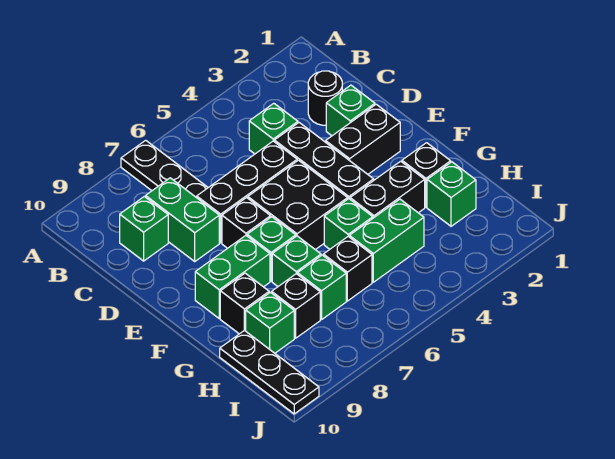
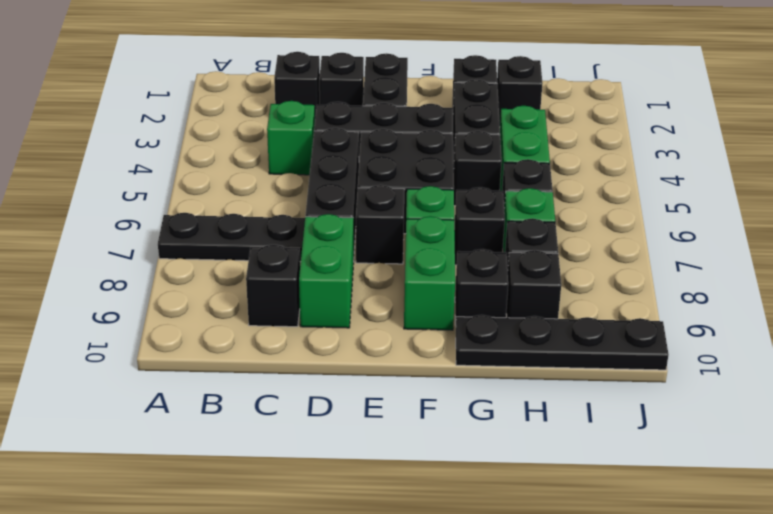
black round brick C2 level 1 -> black brick C2 level 1
green brick C8:D8 level 1 -> green brick D8:D9 level 1
green brick C9 level 1 -> black brick C9 level 1
green brick D2 level 1 -> black brick D2 level 1
green brick G5 level 1 -> black brick G5 level 1
green brick G7 level 1 -> black brick G7 level 1
green brick H2 level 1 -> black brick H2 level 1
green brick H9 level 1 -> black brick H9 level 1
black plate H10:J10 level 1 -> black plate G10:J10 level 1

